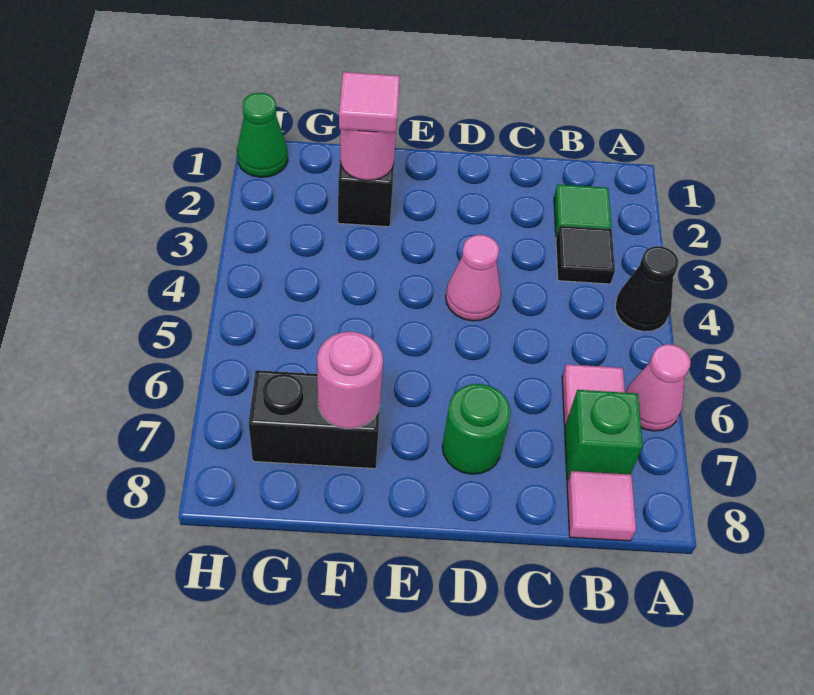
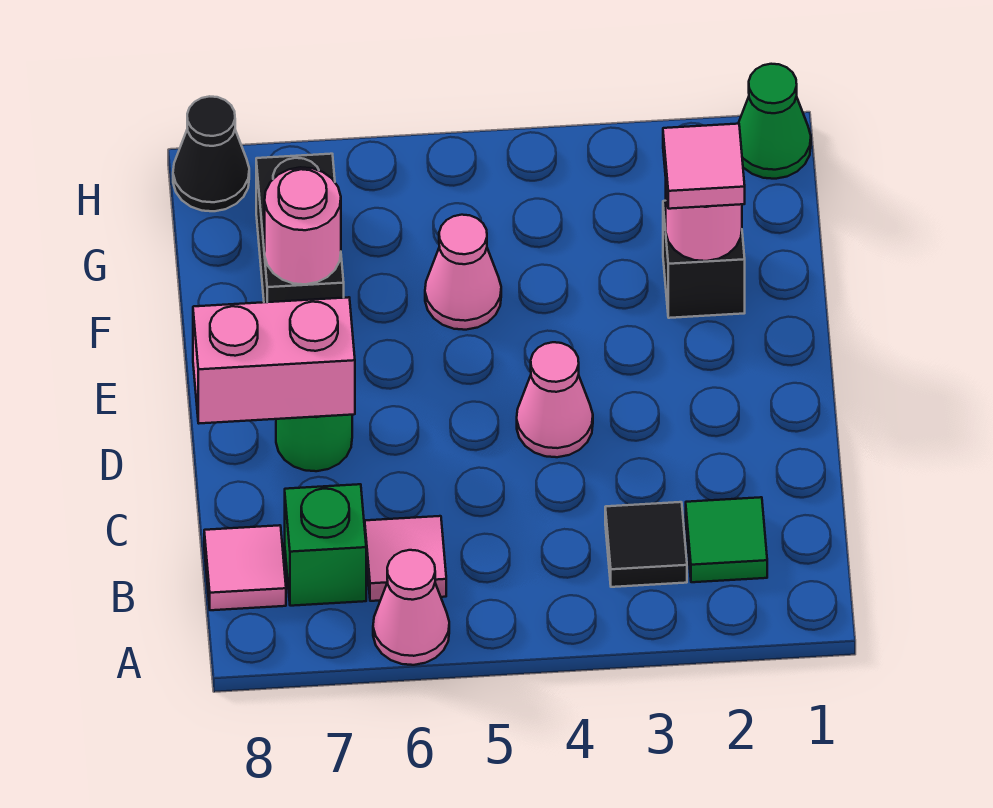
black cone A4 level 1 -> black cone H8 level 1
none -> pink brick D7:D8 level 2
none -> pink cone F5 level 1

